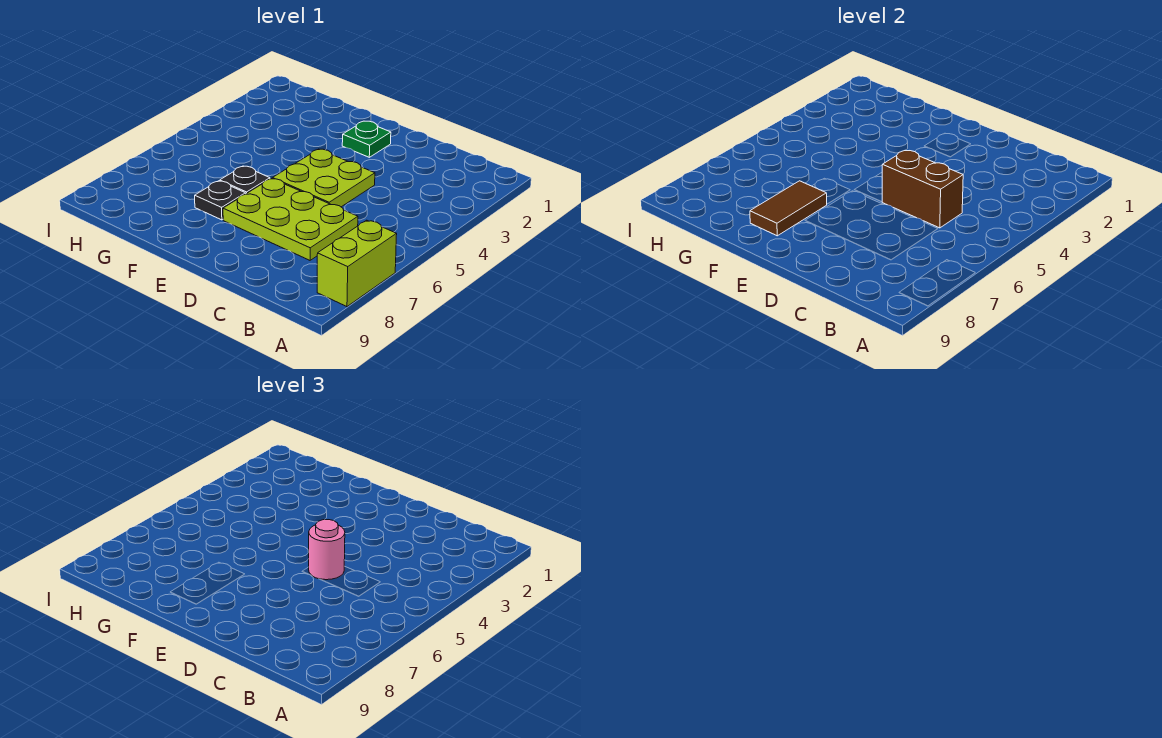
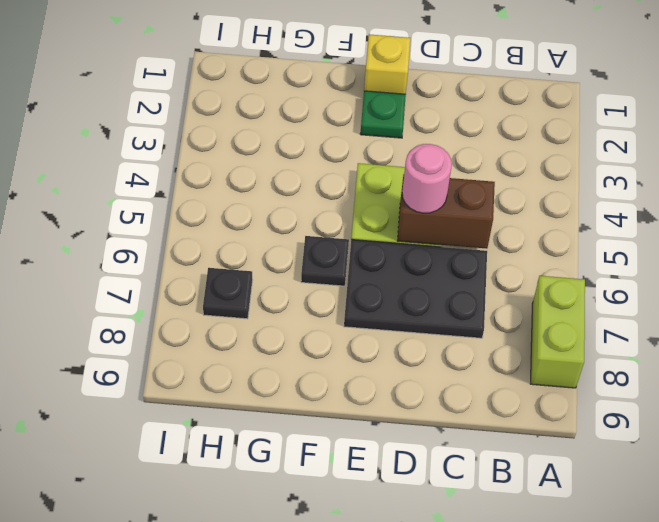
lime plate C6:E7 level 1 -> black plate C6:E7 level 1
none -> yellow brick E1 level 1
black plate F7 level 1 -> black plate H7 level 1
brown tile F7:F8 level 2 -> none

